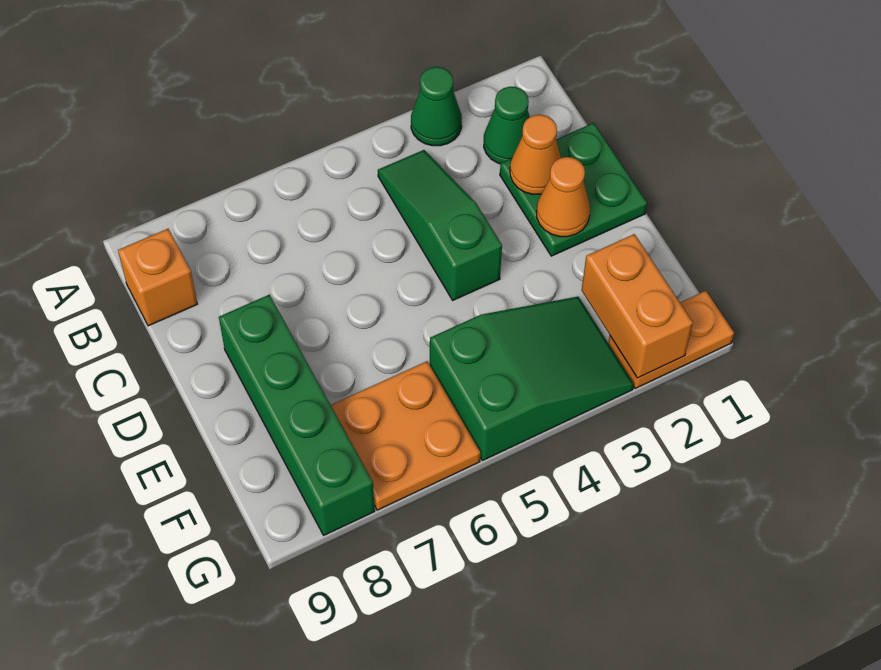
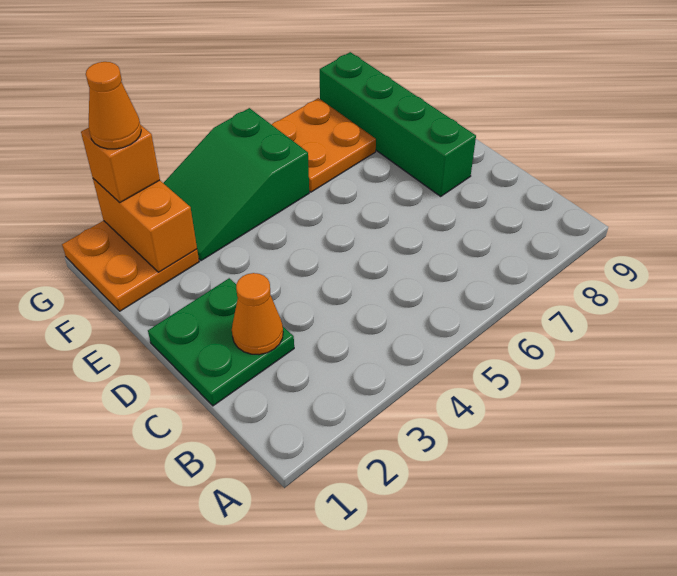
green cone A3 level 1 -> none
green cone B2 level 1 -> none
green slope B4:D4 level 1 top D -> none
orange brick B9 level 1 -> orange brick G2 level 3
orange cone D2 level 2 -> orange cone G2 level 4
orange plate G1:G2 level 1 -> orange plate F1:G2 level 1

